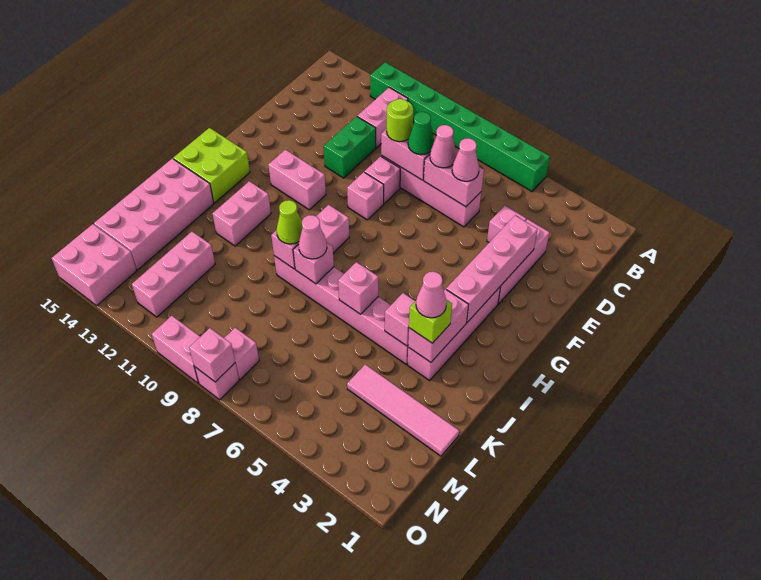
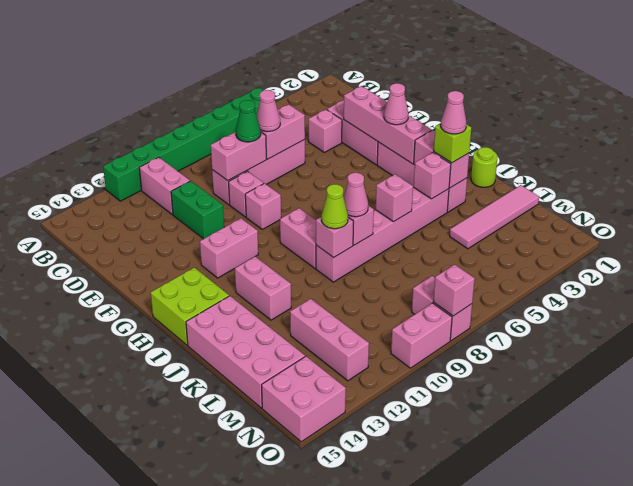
pink cone D6 level 3 -> pink cone G3 level 3
lime round brick D9 level 3 -> lime round brick J1 level 1

